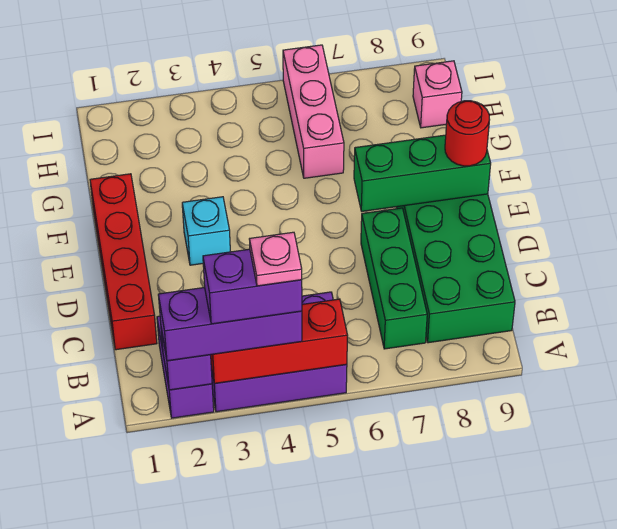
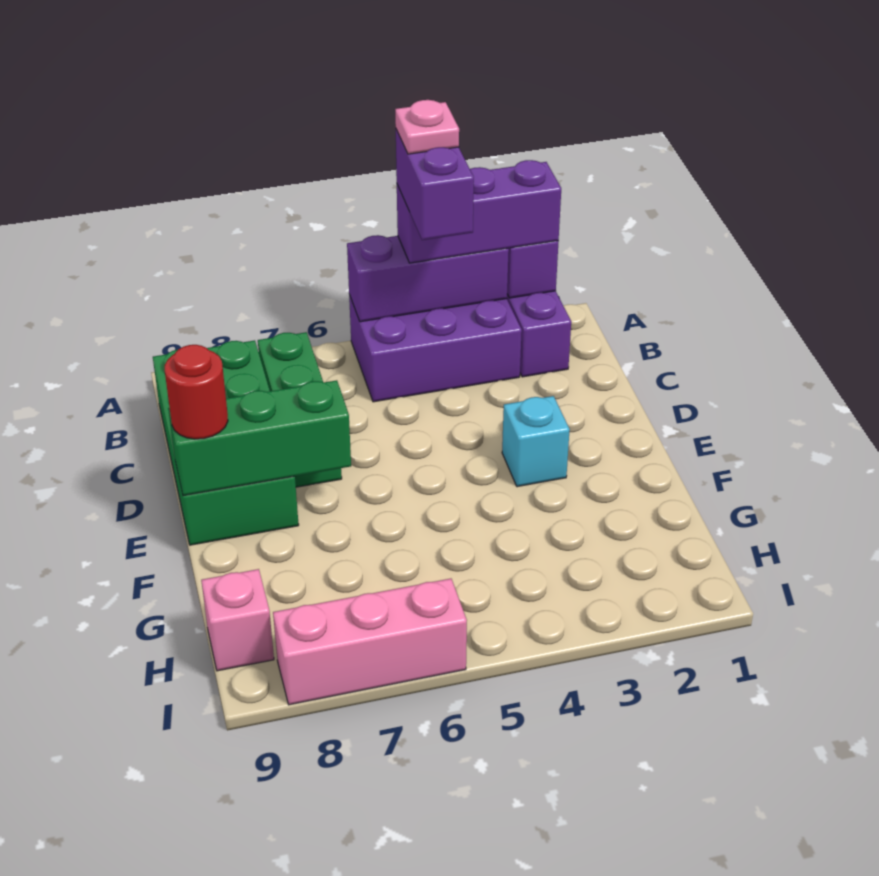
red brick A3:A5 level 2 -> purple brick A3:A5 level 2
purple brick A3:A4 level 4 -> purple brick A4:B4 level 4
red brick C1:F1 level 1 -> none
pink brick G6:I6 level 1 -> pink brick I6:I8 level 1

